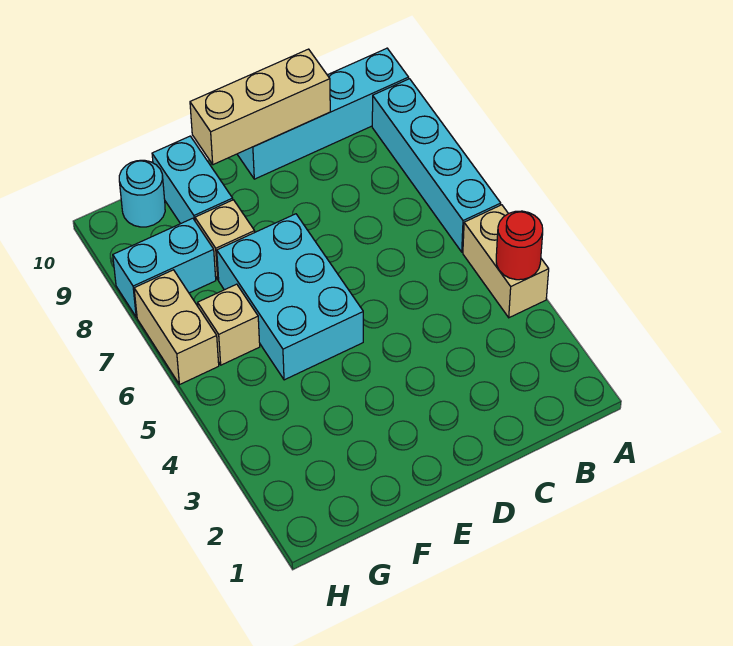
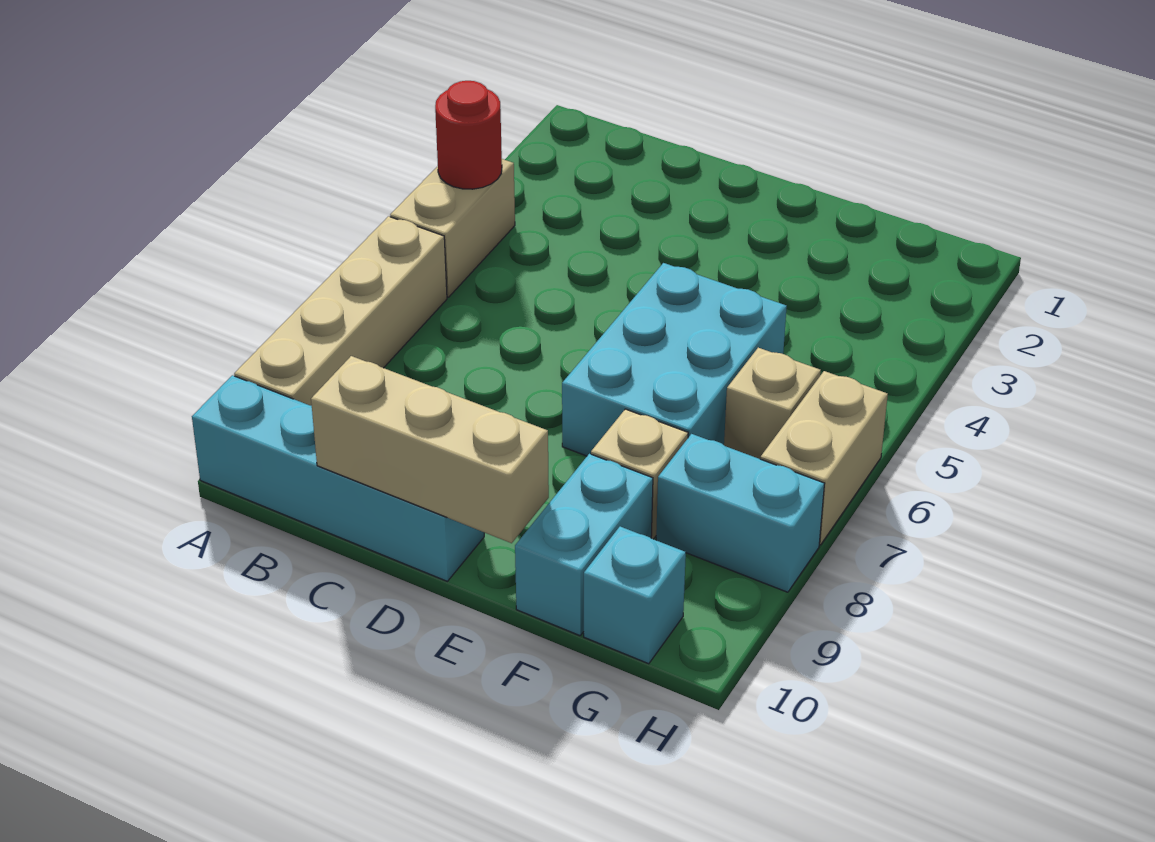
cyan brick A6:A9 level 1 -> tan brick A6:A9 level 1
cyan round brick G10 level 1 -> cyan brick G10 level 1

